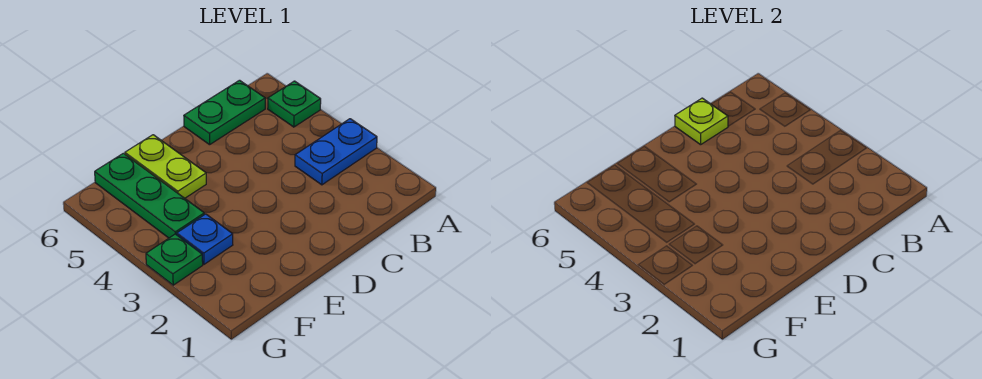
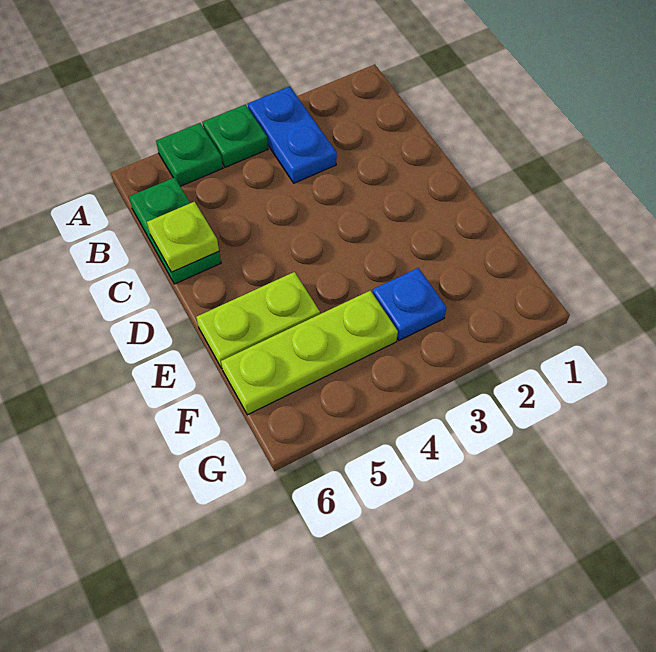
green plate F4:F6 level 1 -> lime plate F4:F6 level 1
green plate G3 level 1 -> green plate A4 level 1

